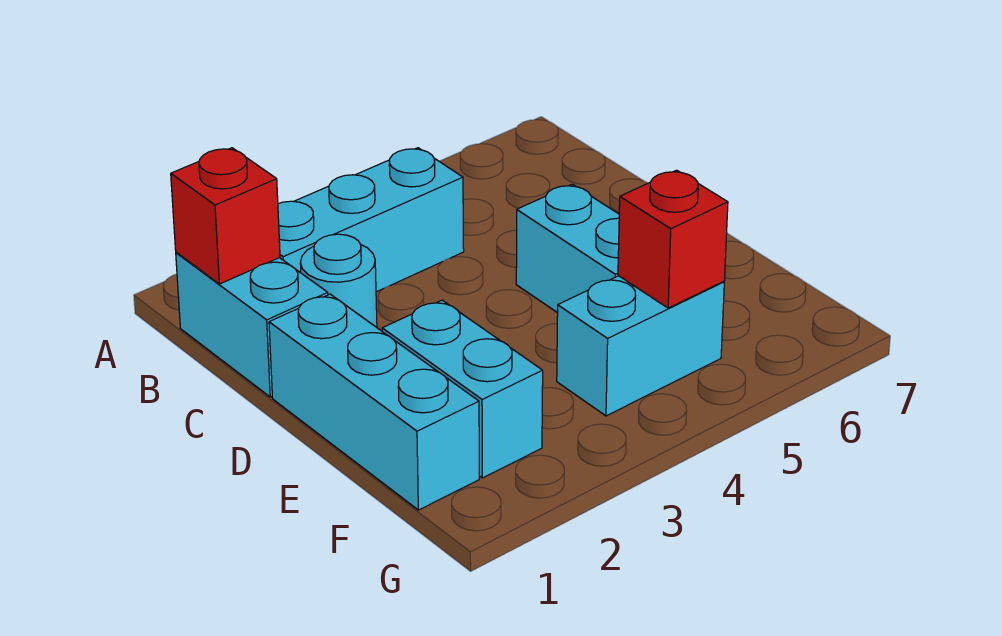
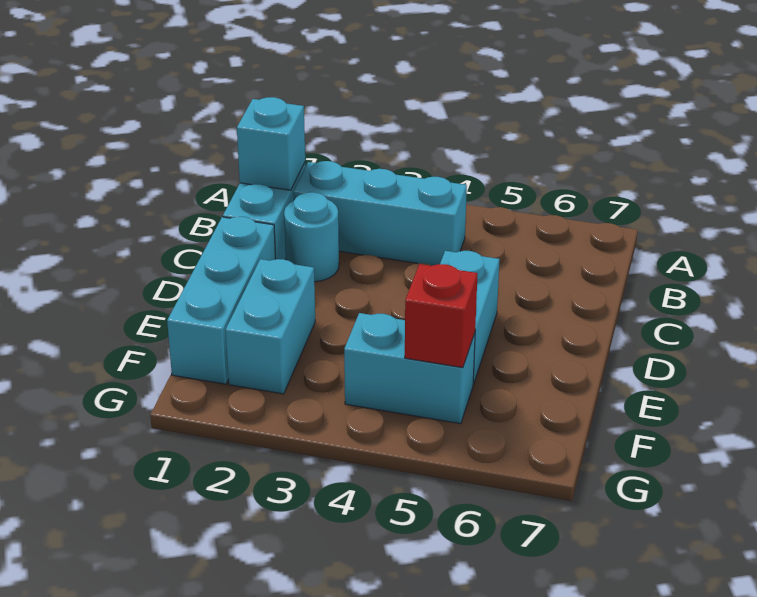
red brick B1 level 2 -> cyan brick B1 level 2

